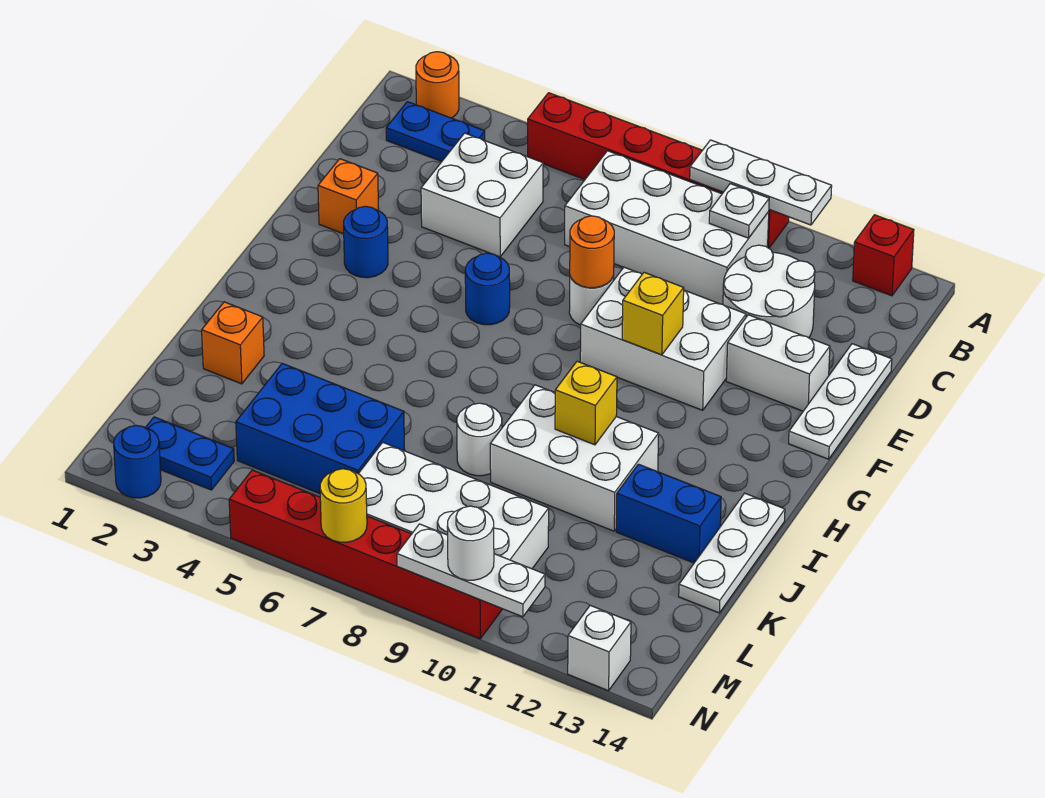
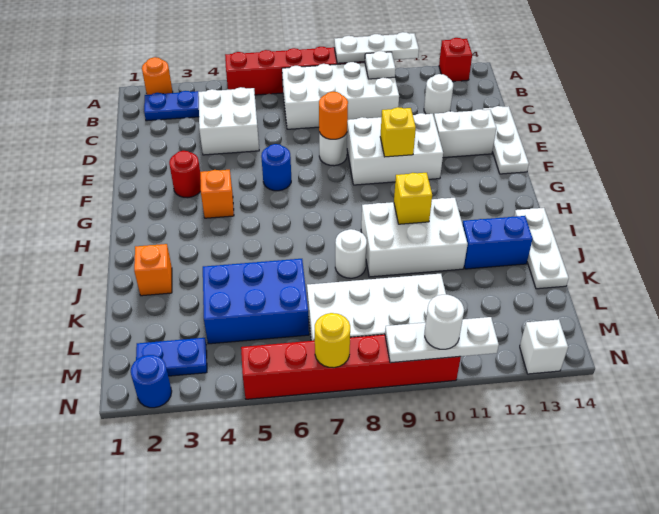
white round brick C11:D12 level 1 -> white round brick C12 level 1
orange brick E2 level 1 -> orange brick G4 level 1
blue round brick F3 level 1 -> red round brick F3 level 1

